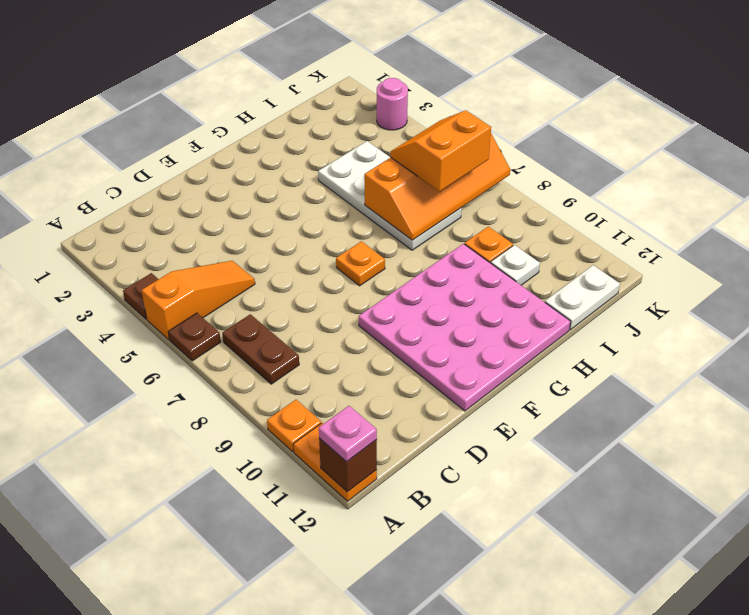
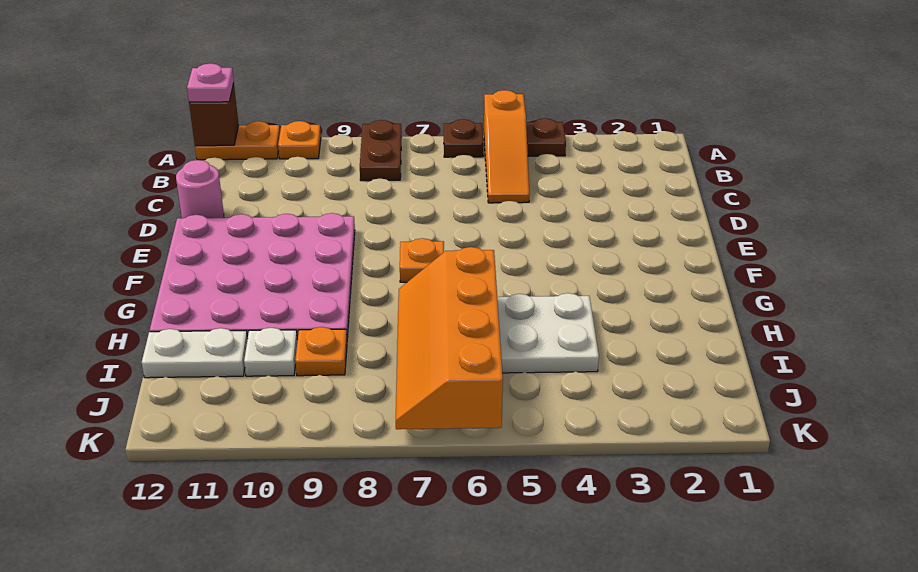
brown plate B7:B8 level 1 -> brown plate A8:B8 level 1
orange slope I6:J7 level 3 top 7 -> none
white plate I12:J12 level 1 -> white plate I11:I12 level 1
pink round brick K3 level 1 -> pink round brick D12 level 1

